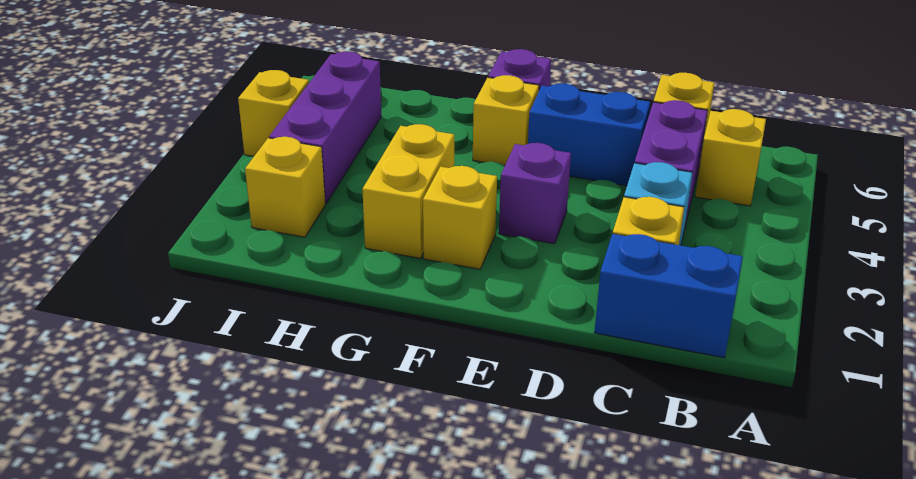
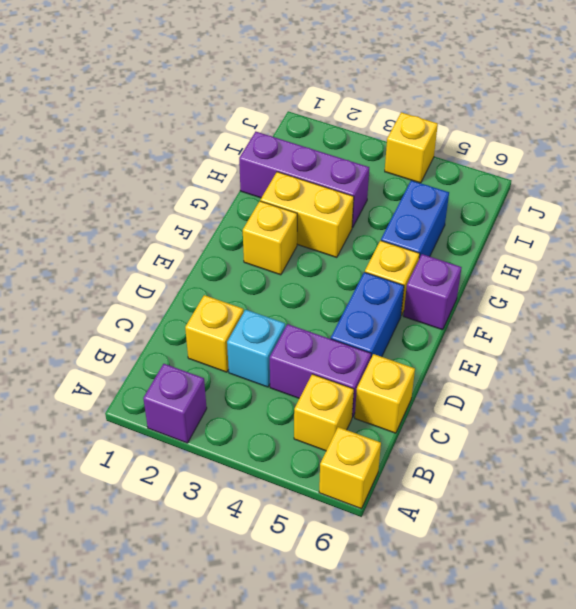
blue brick B1:C1 level 1 -> blue brick G5:H5 level 1
purple brick E3 level 1 -> purple brick A2 level 1
yellow brick I2 level 1 -> yellow brick A6 level 1
purple brick I3:I5 level 1 -> purple brick H1:H3 level 1

